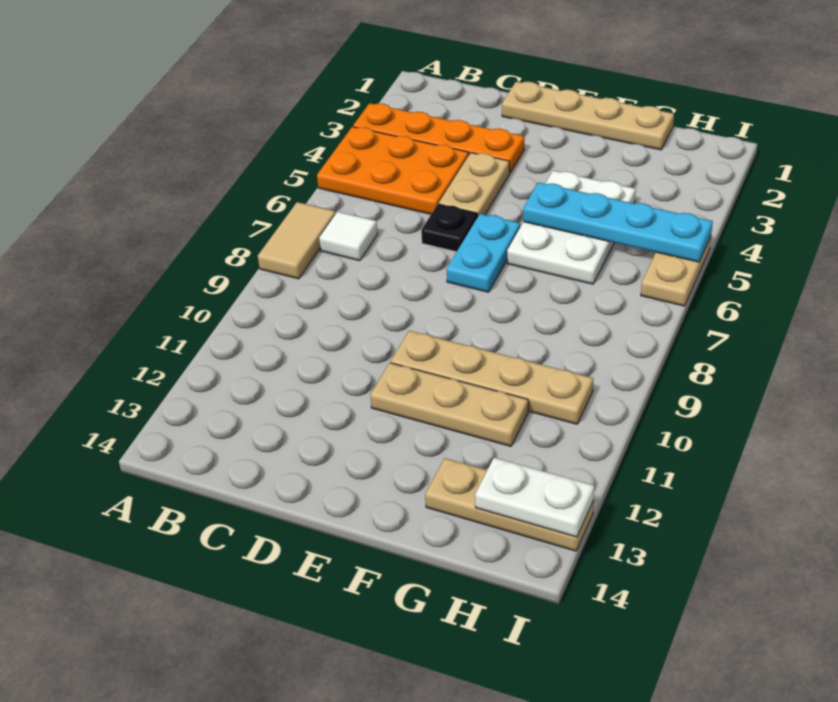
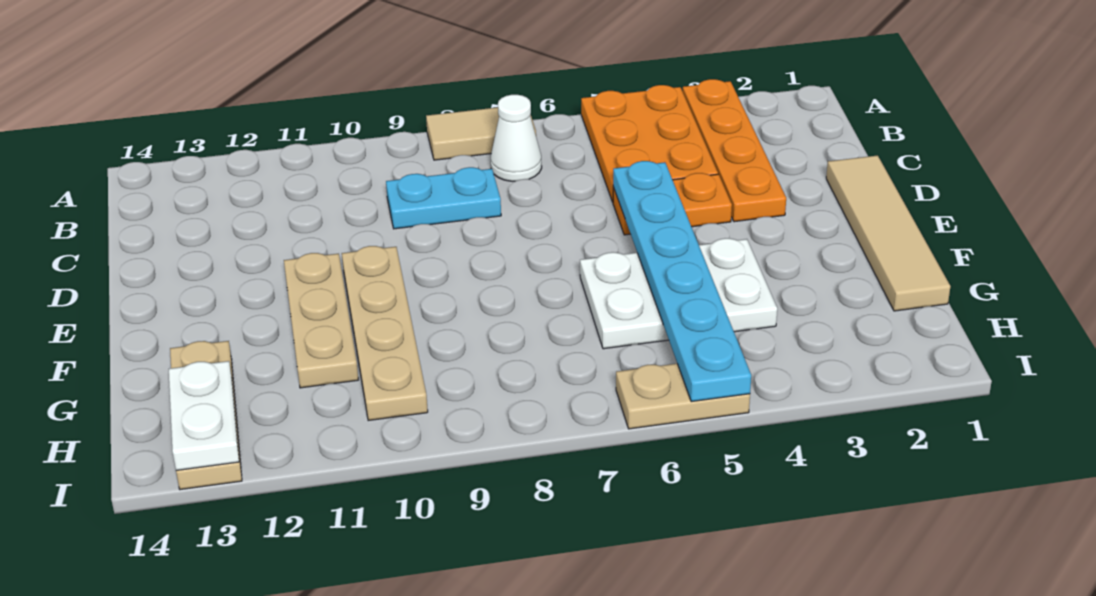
white tile B7 level 1 -> white cone B7 level 1
tan plate D1:G1 level 1 -> tan tile D1:G1 level 1
tan plate D4:D5 level 1 -> orange plate D4:D5 level 1
black plate D6 level 1 -> none
cyan plate E6:E7 level 1 -> cyan plate C8:C9 level 1
cyan plate F5:I5 level 2 -> cyan plate D5:I5 level 2

